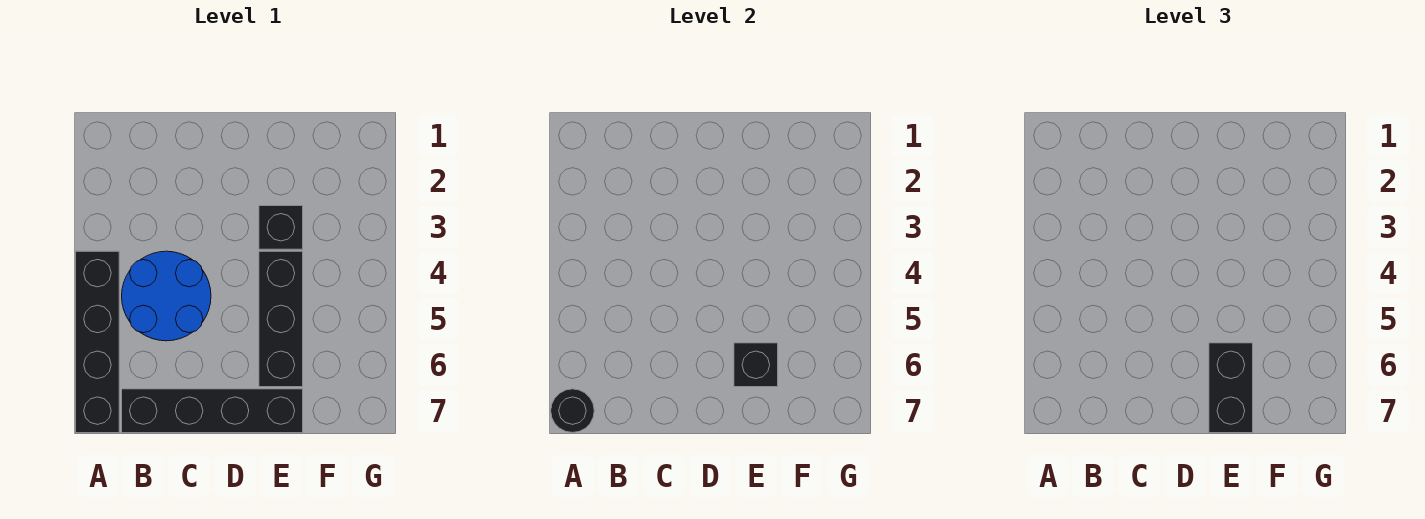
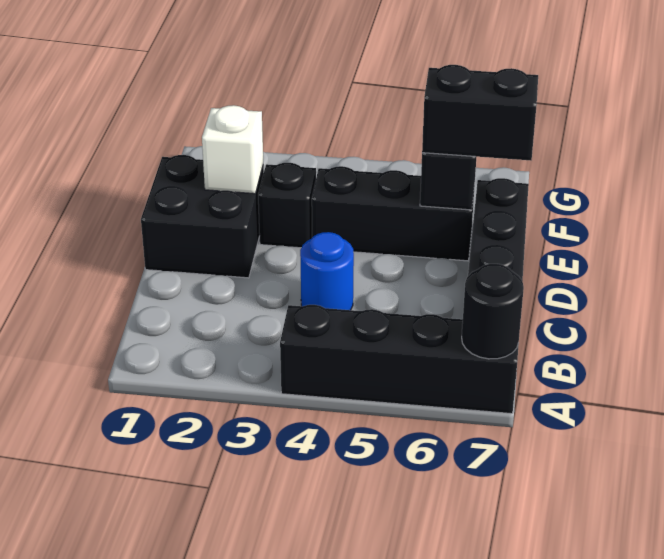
blue round brick B4:C5 level 1 -> blue round brick C4 level 1
none -> black brick D1:E2 level 1
none -> white brick E2 level 2

